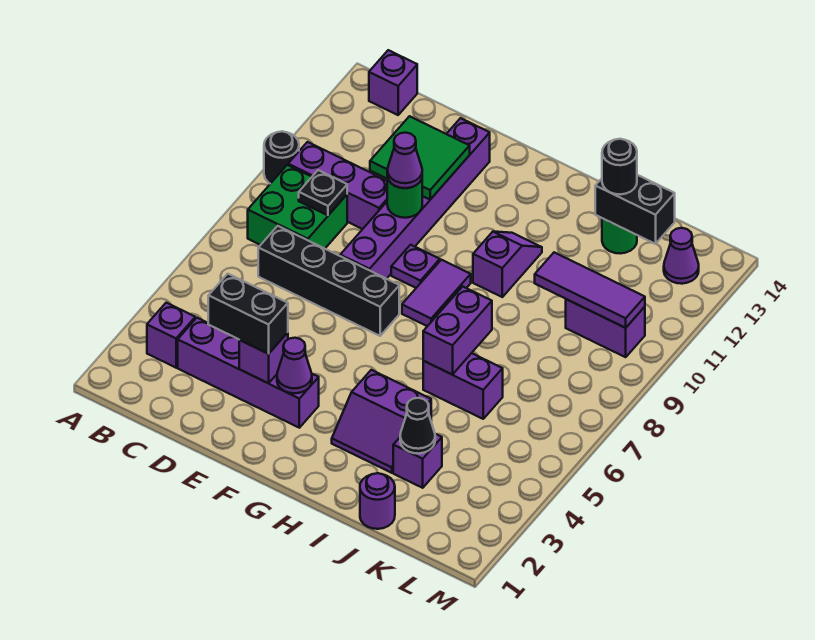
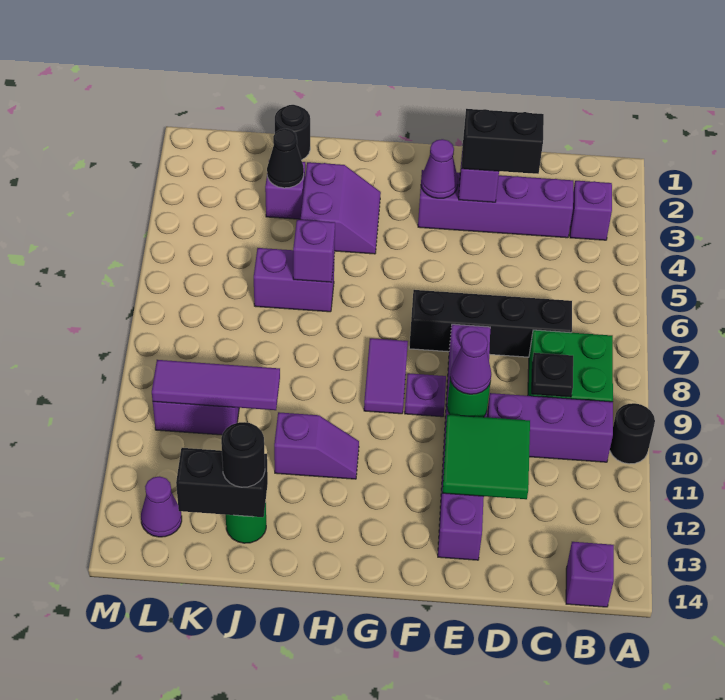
purple slope H3:I4 level 1 top 4 -> purple slope H3:I4 level 1 top I
purple slope H10:H11 level 1 top 10 -> purple slope H11:I11 level 1 top I
purple brick I6:I7 level 2 -> purple brick I6 level 2
purple round brick J1 level 1 -> black round brick J1 level 1

